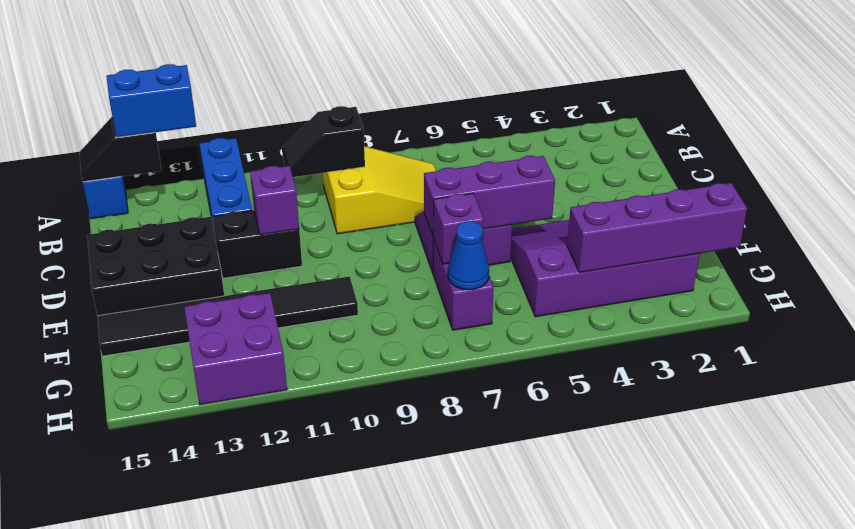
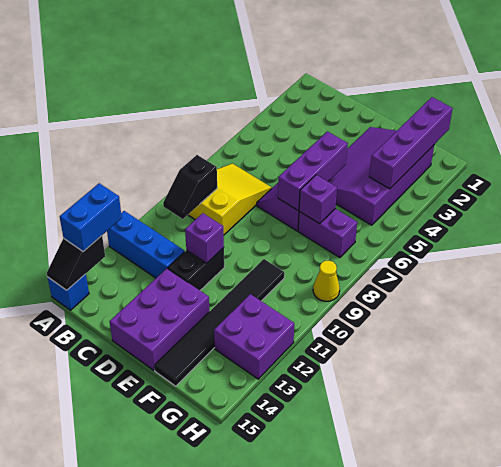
black brick D13:E15 level 1 -> purple brick D13:E15 level 1
blue cone G7 level 2 -> none
none -> yellow cone H9 level 1

